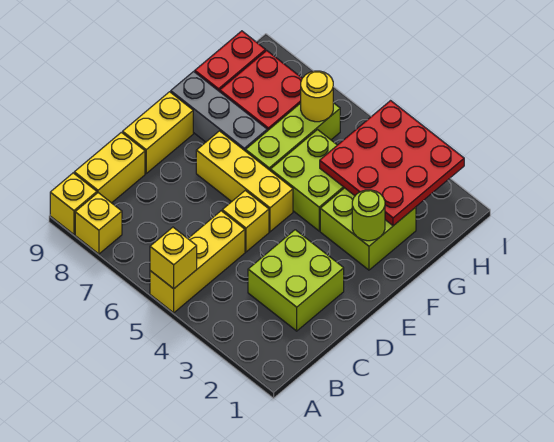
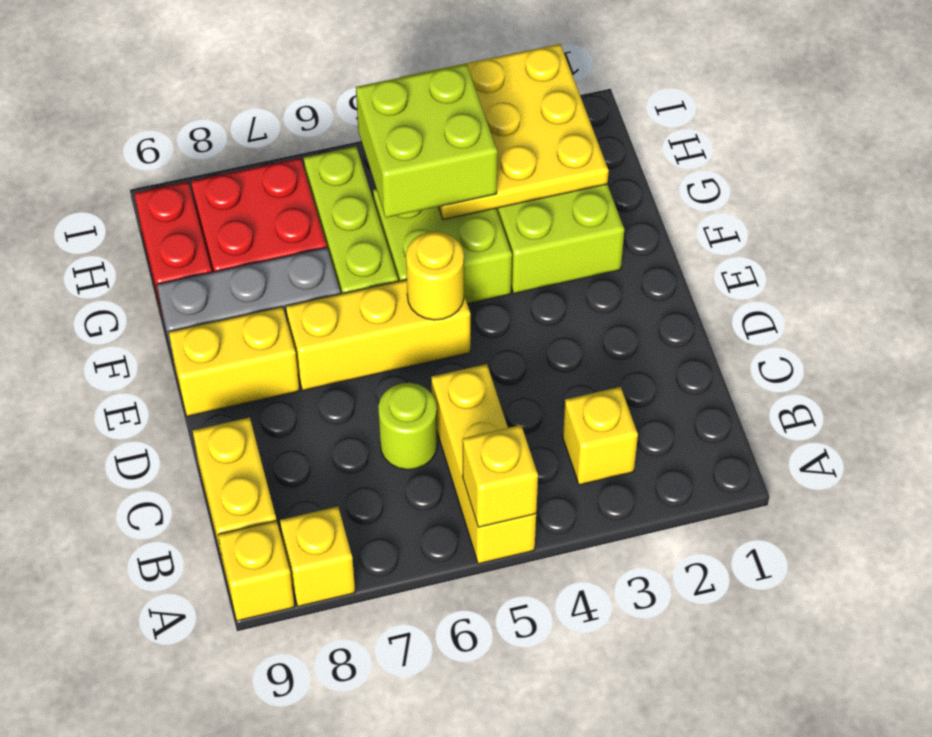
lime brick C2:D3 level 1 -> lime brick G4:H5 level 3
yellow brick D5 level 1 -> yellow brick B3 level 1
yellow brick D9:E9 level 1 -> yellow brick E8:E9 level 1
lime round brick F2 level 2 -> lime round brick C6 level 1
red plate G2:I4 level 2 -> yellow plate G2:I4 level 2
yellow round brick H6 level 2 -> yellow round brick E5 level 2

